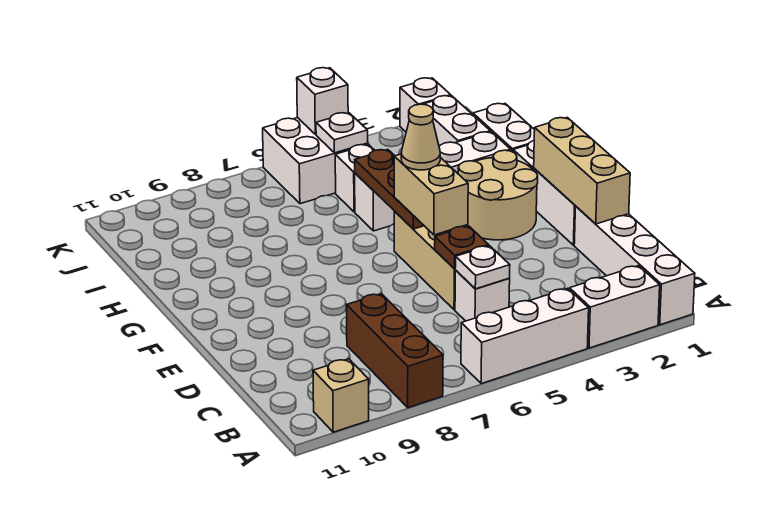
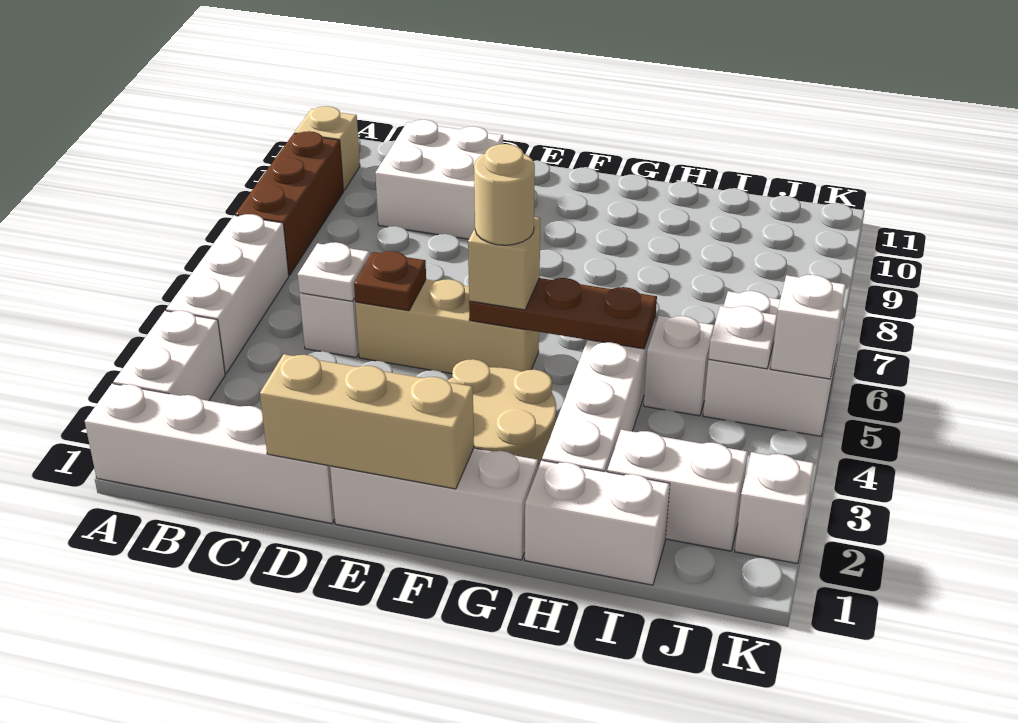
brown brick A8:C8 level 1 -> brown brick A7:A9 level 1
none -> white brick C9:D10 level 1
tan brick E5:F5 level 3 -> tan brick F5 level 3
tan cone F5 level 4 -> tan round brick F5 level 4

